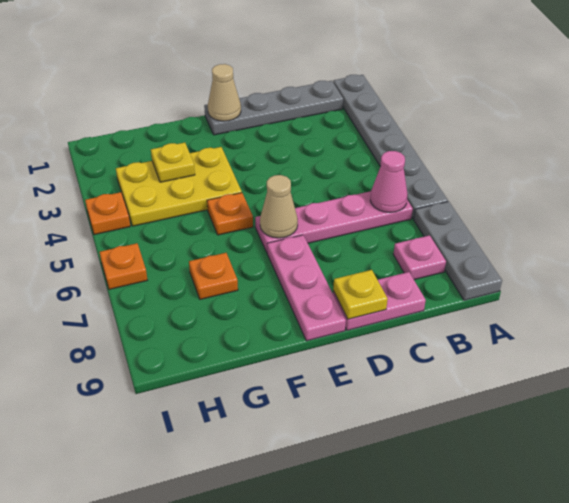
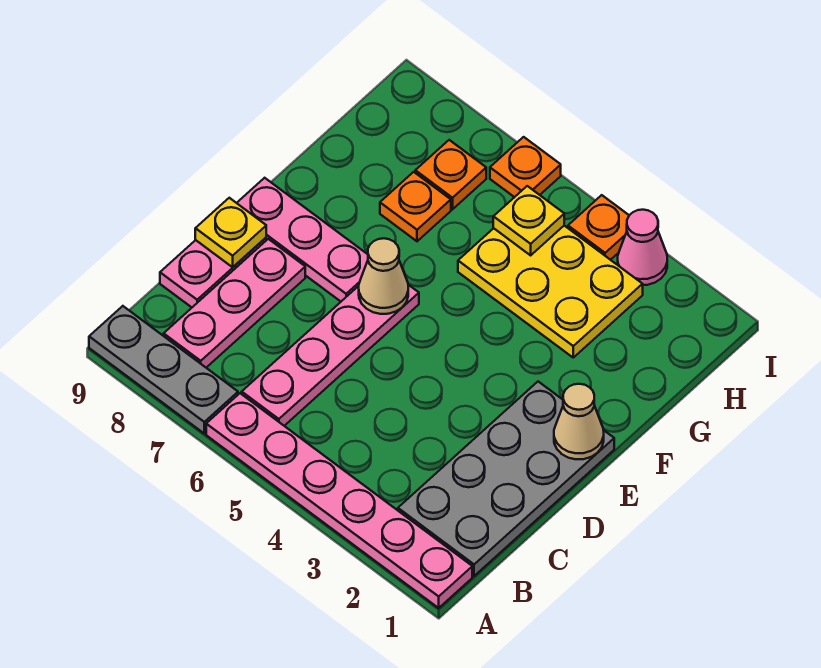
grey plate A1:A6 level 1 -> pink plate A1:A6 level 1
grey plate B1:E1 level 1 -> grey plate B1:E2 level 1
pink cone B6 level 2 -> pink cone I3 level 1
pink plate B8 level 1 -> pink plate B8:D8 level 1
yellow plate F3:H4 level 1 -> yellow plate G3:H5 level 1
orange plate F5 level 1 -> orange plate H7 level 1
yellow plate G3 level 2 -> yellow plate H5 level 2

